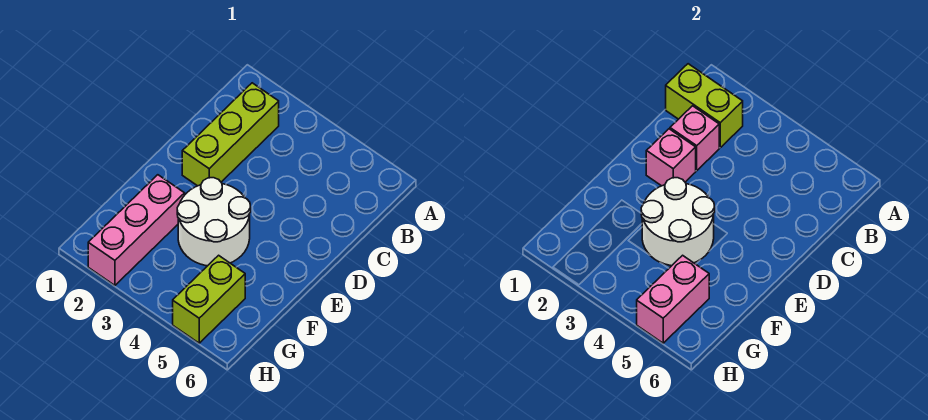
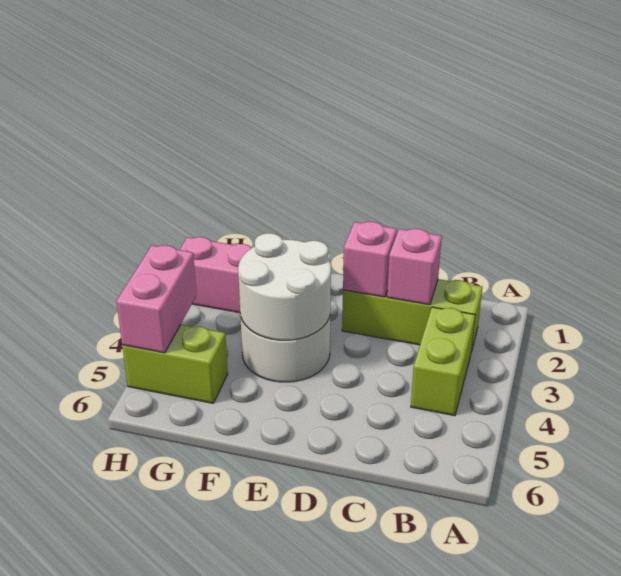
lime brick B1:B2 level 2 -> lime brick B3:B4 level 1
pink brick G5:H5 level 2 -> pink brick H4:H5 level 2

